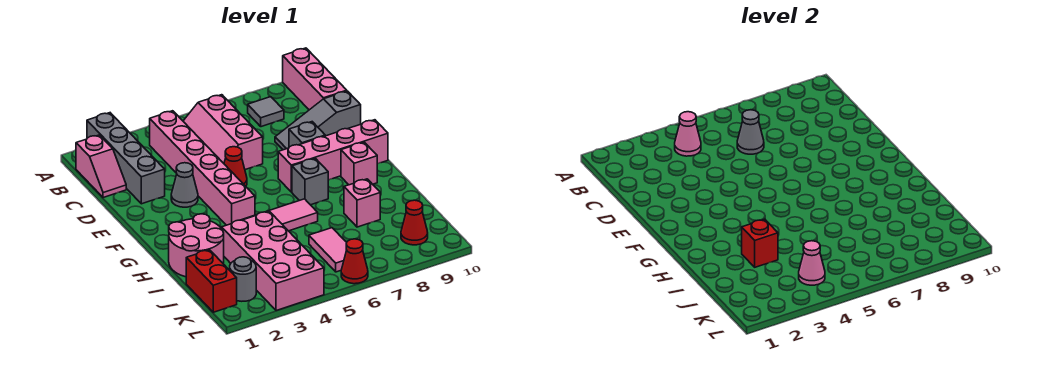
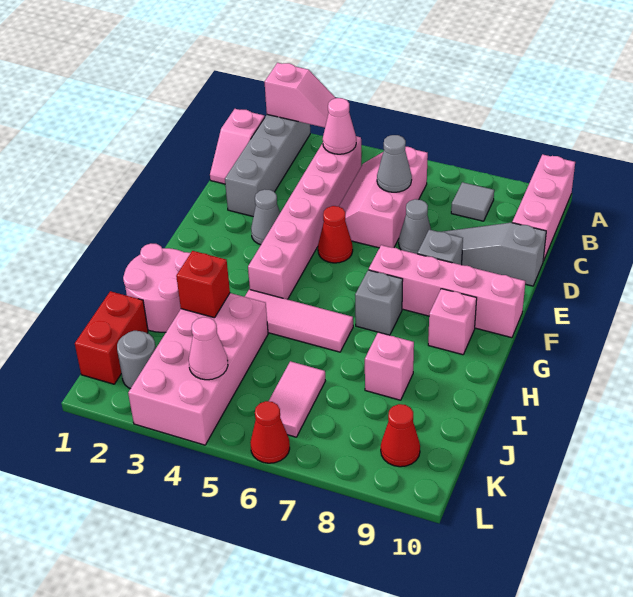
none -> pink slope A2:A3 level 2 top 2
none -> grey cone D7 level 1

